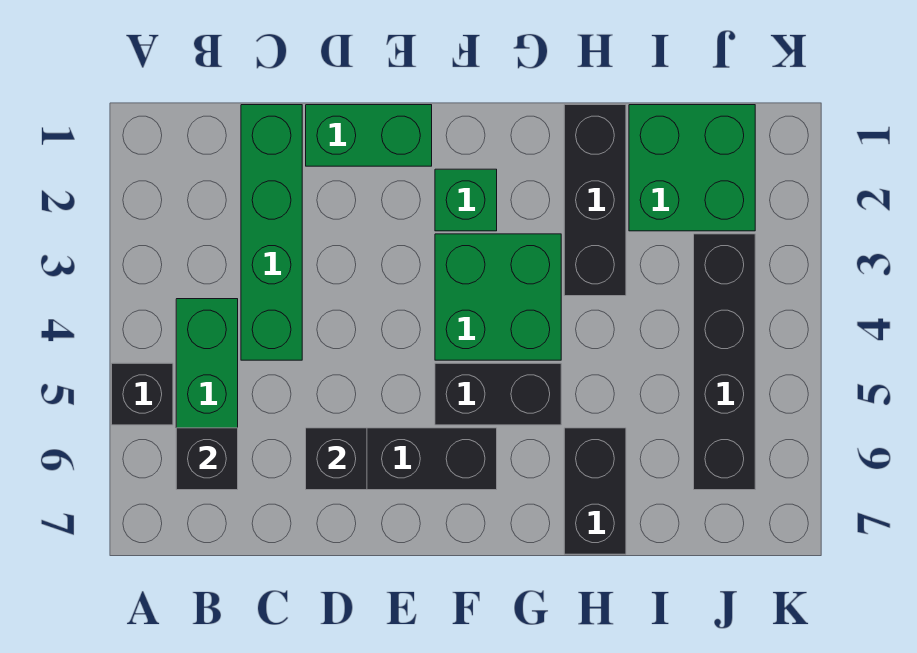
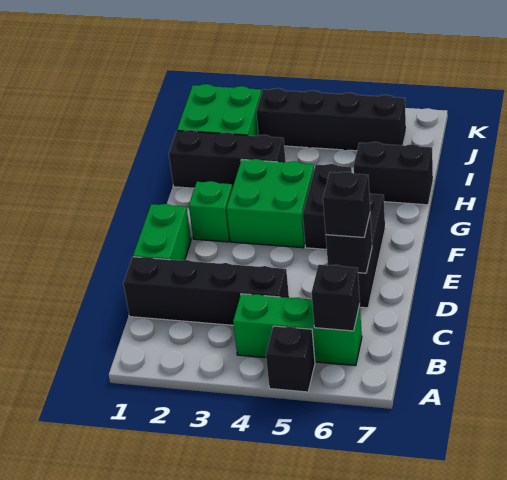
green brick C1:C4 level 1 -> black brick C1:C4 level 1
none -> black brick D6 level 3

